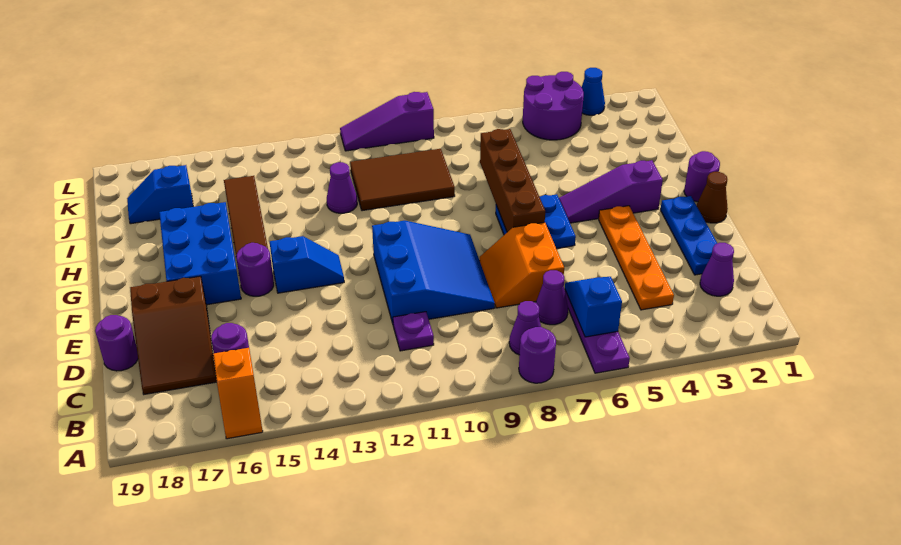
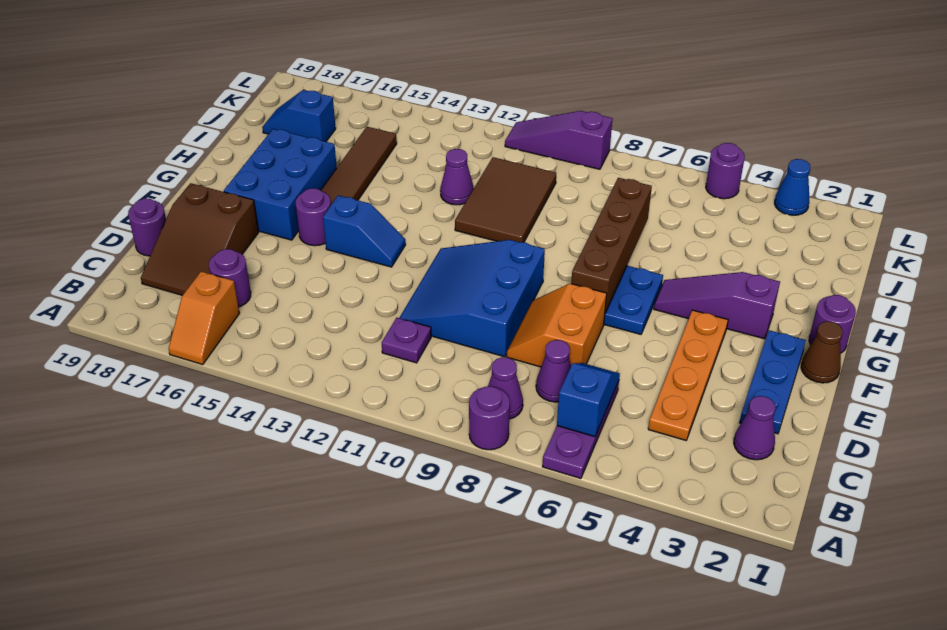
blue slope D9:F11 level 1 top 11 -> blue slope D9:F11 level 1 top 9
brown tile I9:J11 level 1 -> brown tile H10:J11 level 1
purple round brick K4:L5 level 1 -> purple round brick L5 level 1

